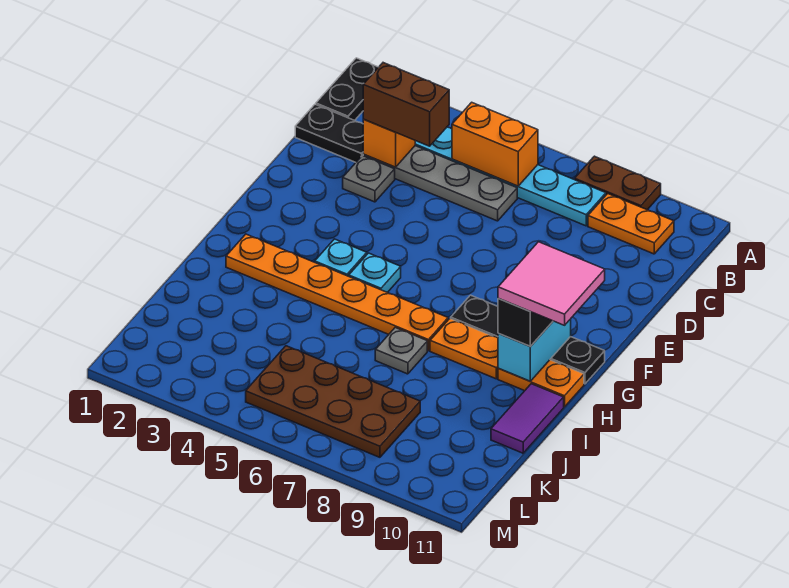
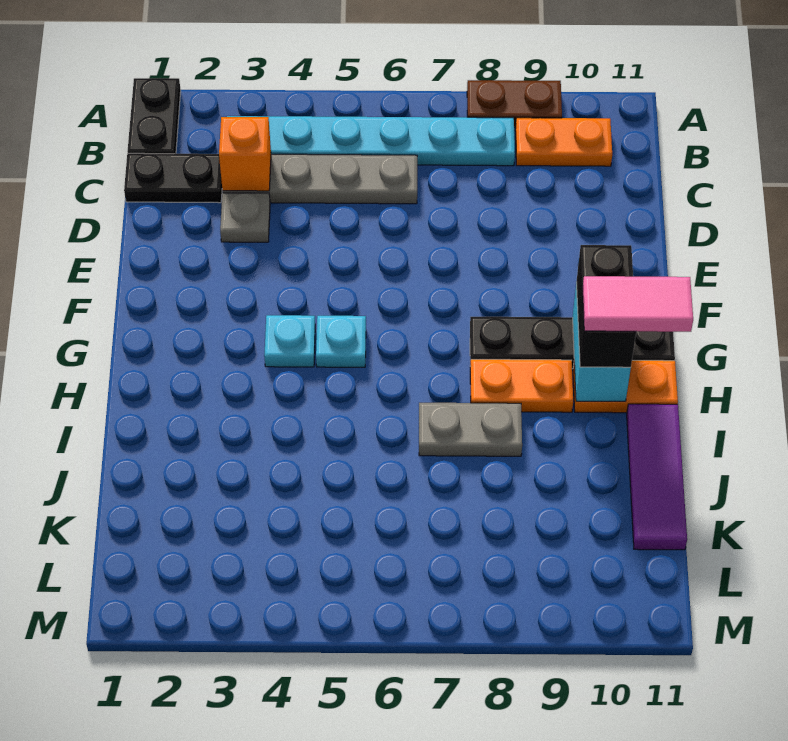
orange brick B5:B6 level 2 -> none
brown brick C3:C4 level 3 -> none
pink tile G10:H11 level 4 -> pink tile H10:H11 level 4
orange plate H2:H7 level 1 -> none
grey plate I7 level 1 -> grey plate I7:I8 level 1
purple tile I11:J11 level 1 -> purple tile I11:K11 level 1
brown plate K5:L8 level 1 -> none

